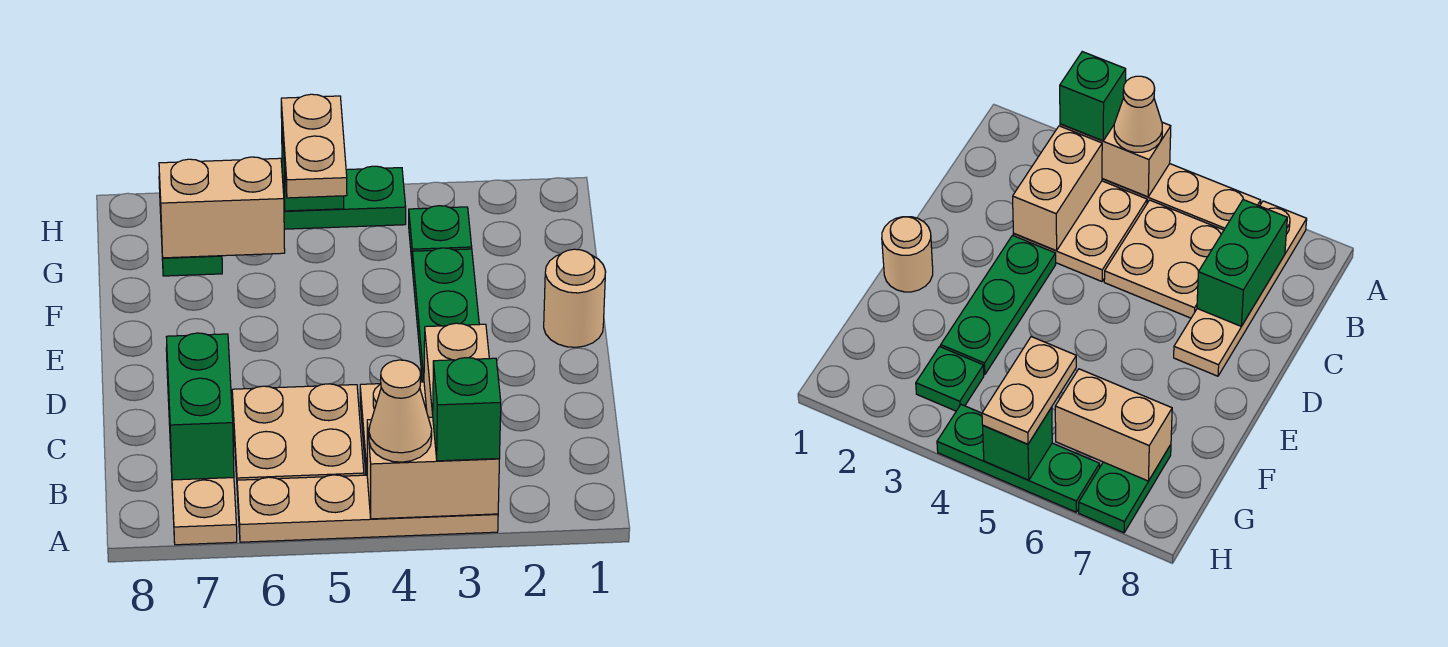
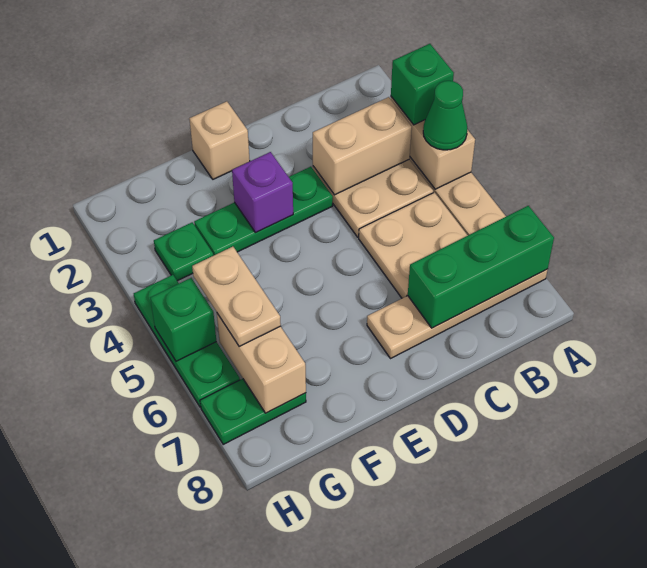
tan cone A4 level 3 -> green cone A4 level 3
green brick B7:C7 level 2 -> green brick A7:C7 level 2
tan round brick E1 level 1 -> tan brick E1 level 1
none -> purple brick E3 level 2
tan plate G5:H5 level 3 -> tan plate G5:G6 level 3

